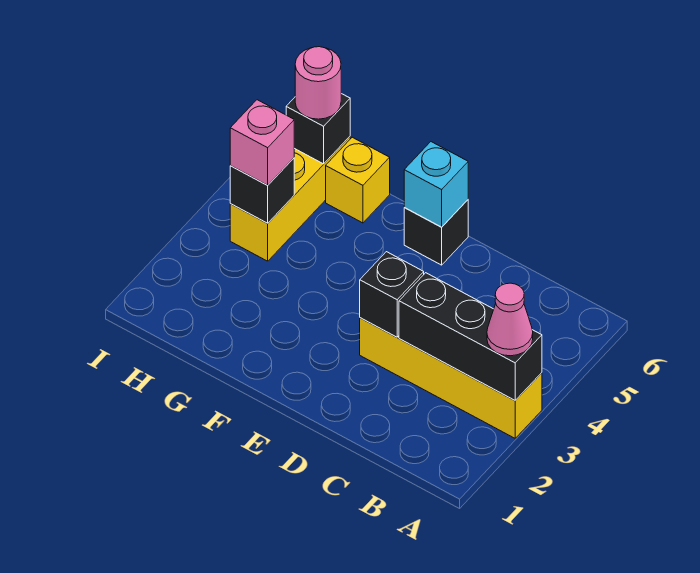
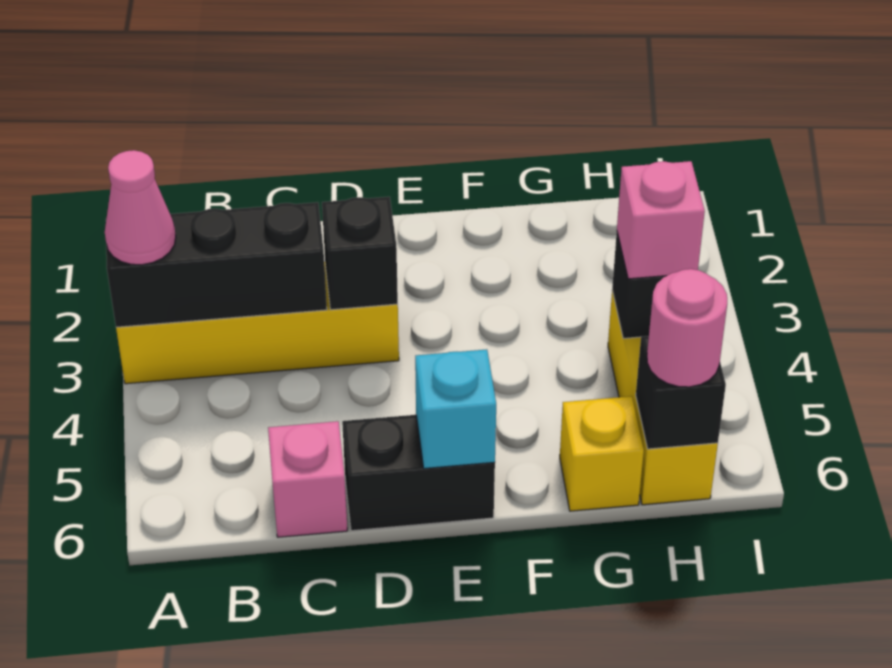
none -> pink brick C6 level 1
black brick E6 level 1 -> black brick D6:E6 level 1

